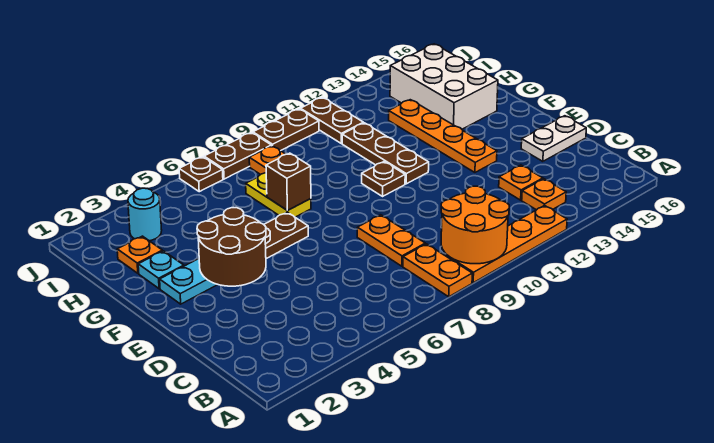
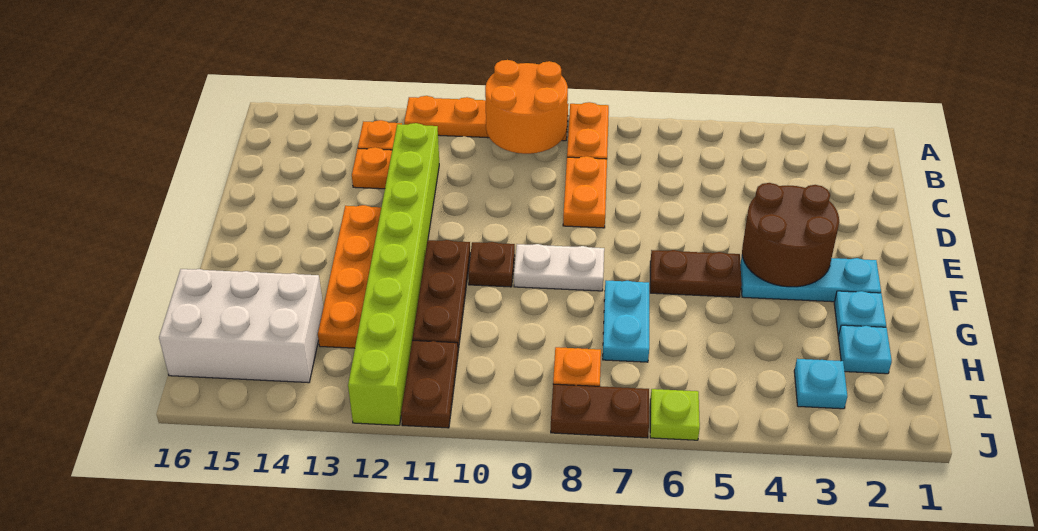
none -> lime brick C12:J12 level 1
white plate D15:D16 level 1 -> white plate F8:F9 level 1
yellow plate G7:H7 level 1 -> cyan plate G7:H7 level 1
brown brick G7 level 2 -> none
white brick G14:I15 level 1 -> white brick H14:I16 level 1
orange plate H2 level 1 -> cyan plate H2 level 1
cyan round brick I3 level 1 -> cyan plate I3 level 1
brown plate J6 level 1 -> lime plate J6 level 1
brown plate J9:J10 level 1 -> none

